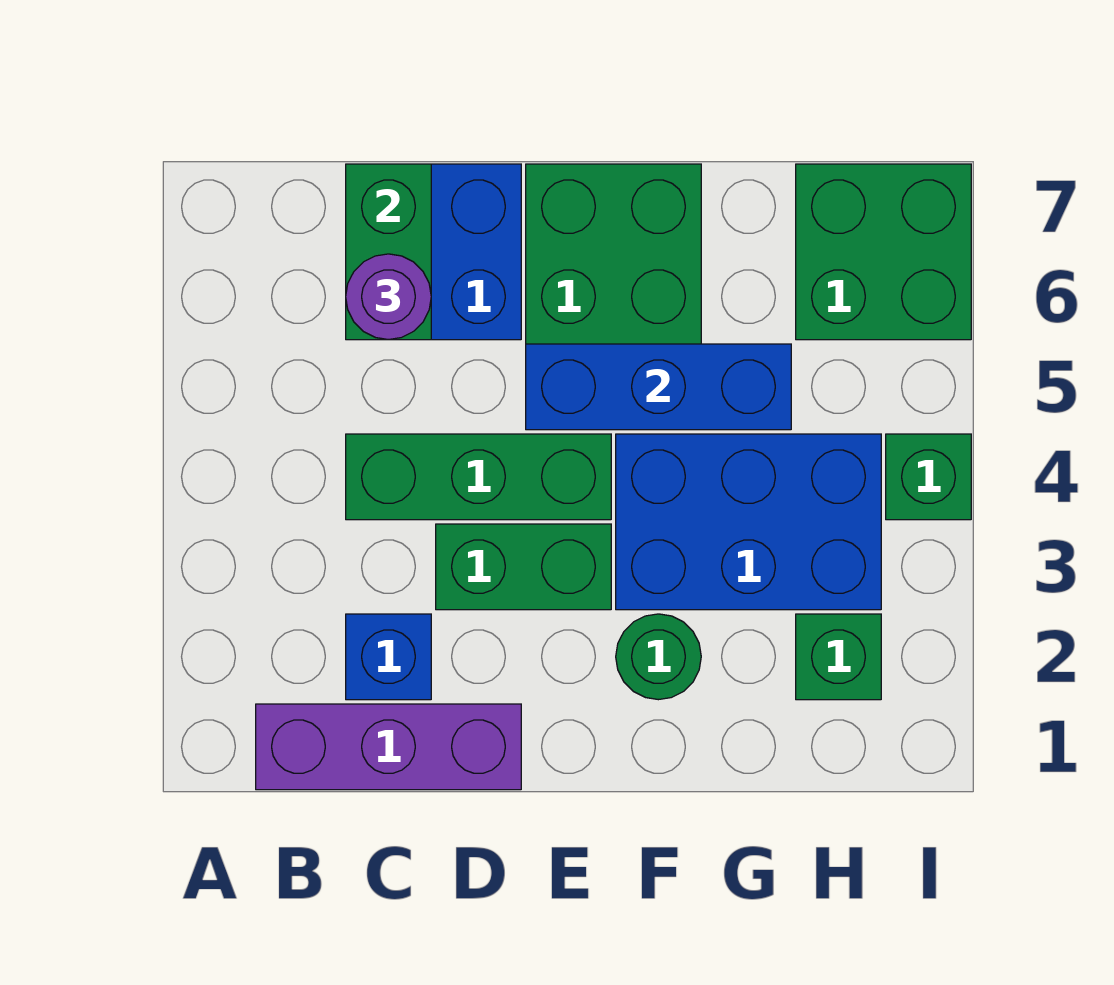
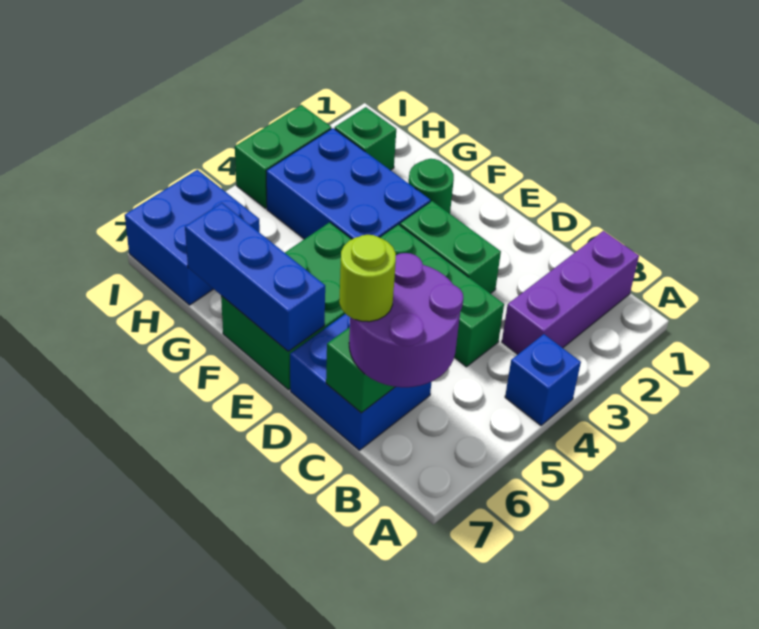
purple brick B1:D1 level 1 -> purple brick B1:B3 level 1
blue brick C2 level 1 -> blue brick A4 level 1
purple round brick C6 level 3 -> purple round brick B6:C7 level 3
none -> lime round brick C7 level 4
blue brick E5:G5 level 2 -> blue brick E7:G7 level 2
green brick H6:I7 level 1 -> blue brick H6:I7 level 1
green brick I4 level 1 -> green brick I3:I4 level 1

